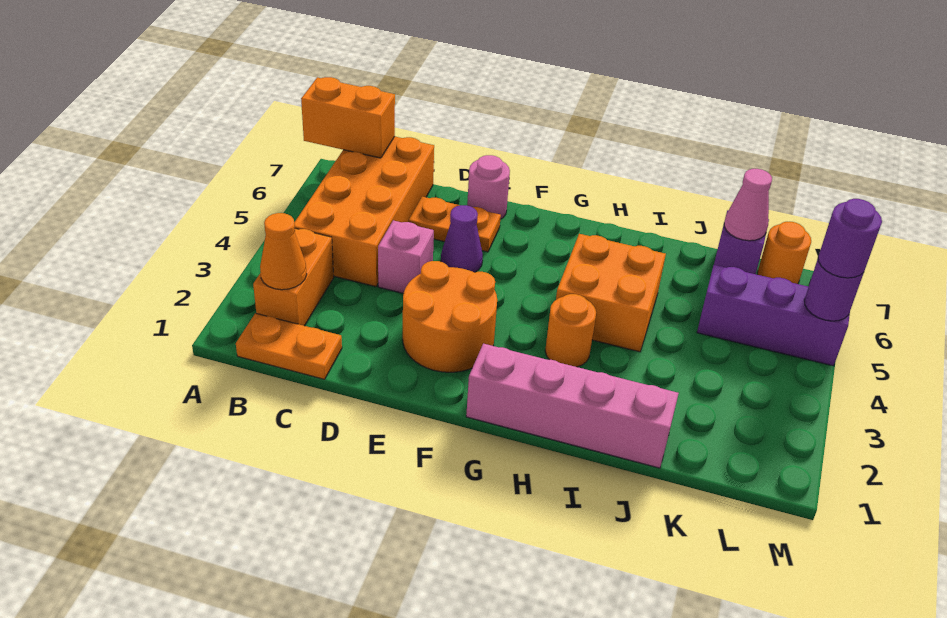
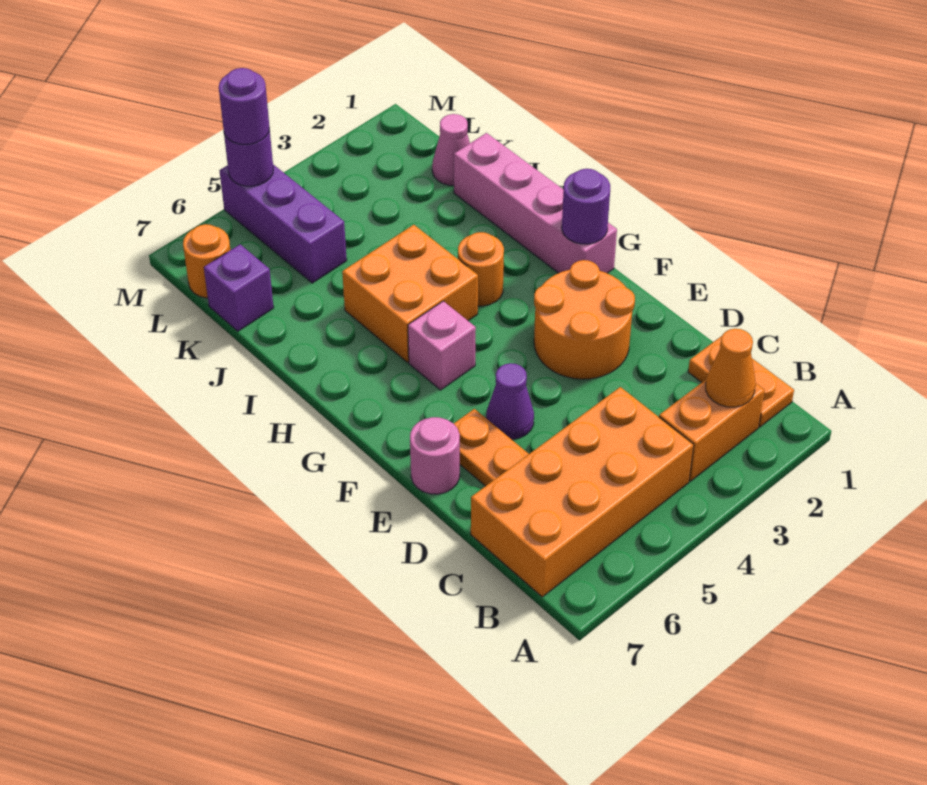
orange brick A7:B7 level 2 -> none
pink brick D4 level 1 -> pink brick G5 level 1
none -> purple round brick G1 level 2
pink cone K7 level 2 -> pink cone K1 level 1

